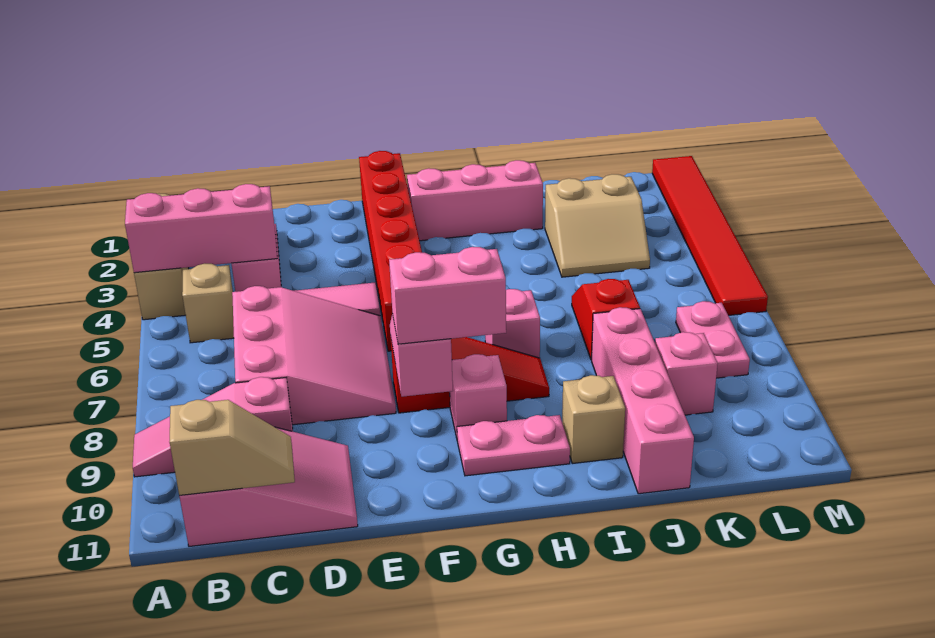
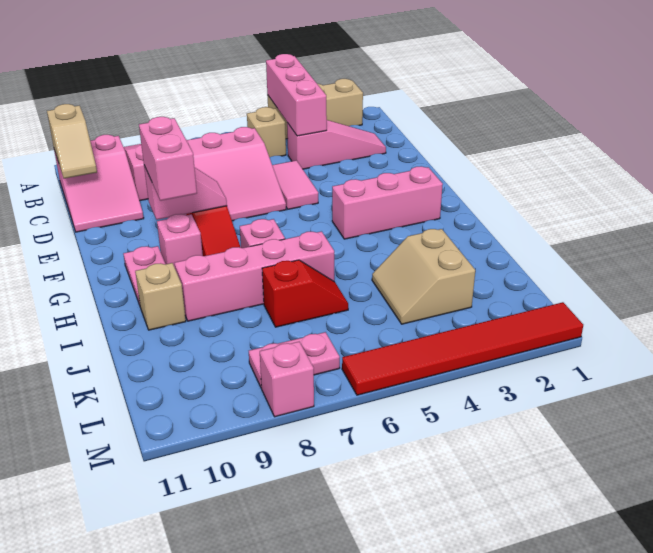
red brick F1:F6 level 1 -> none
pink brick G2:I2 level 1 -> pink brick G2:G4 level 1
pink brick J8:J11 level 1 -> pink brick I6:I9 level 1
pink brick K9 level 1 -> pink brick M8 level 1

